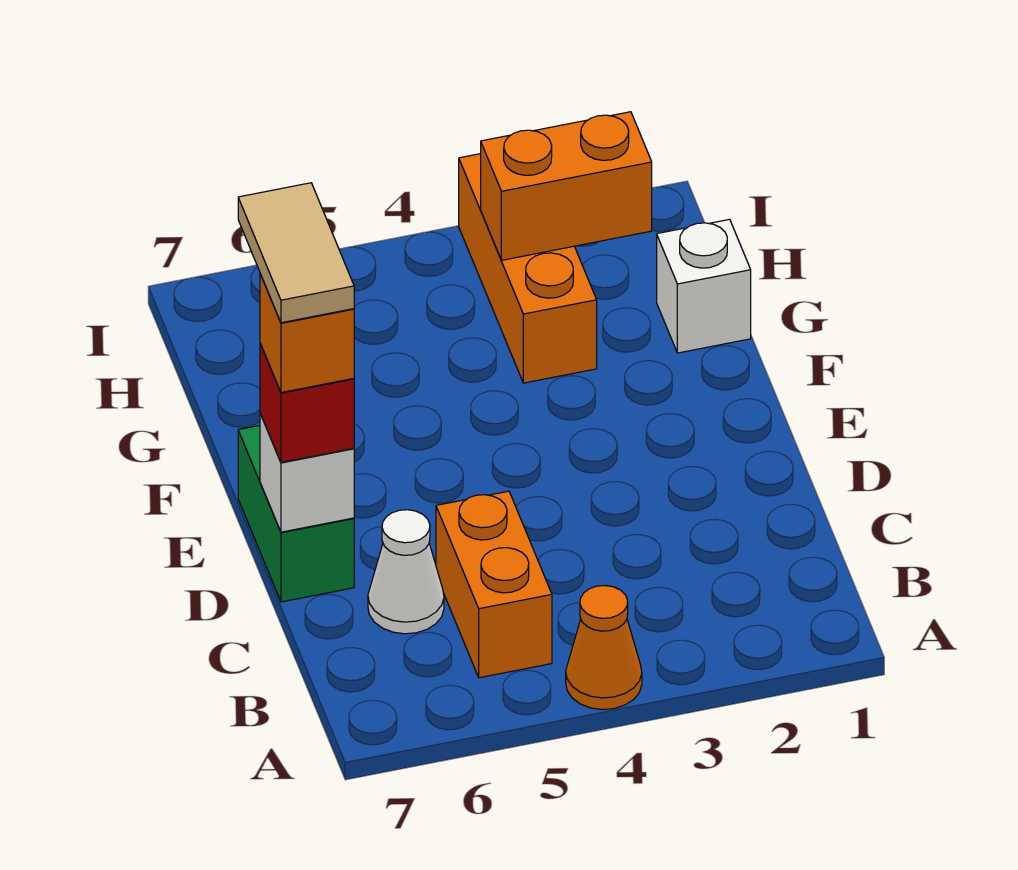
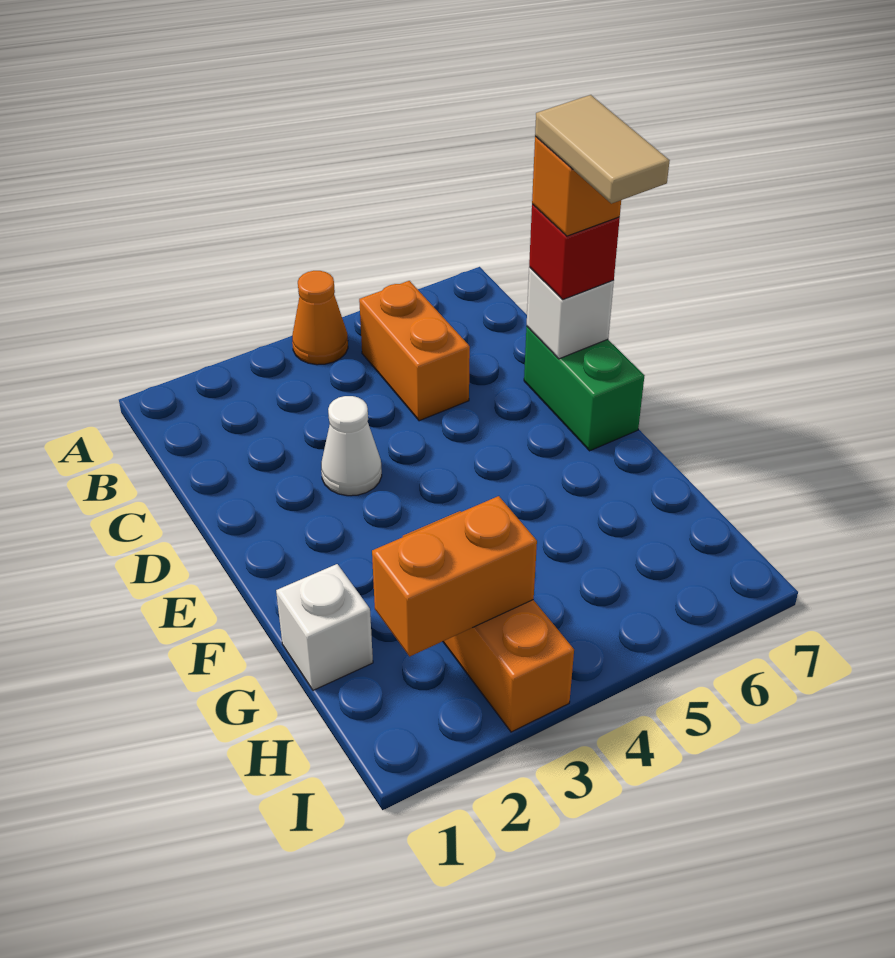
white cone C6 level 1 -> white cone D3 level 1

